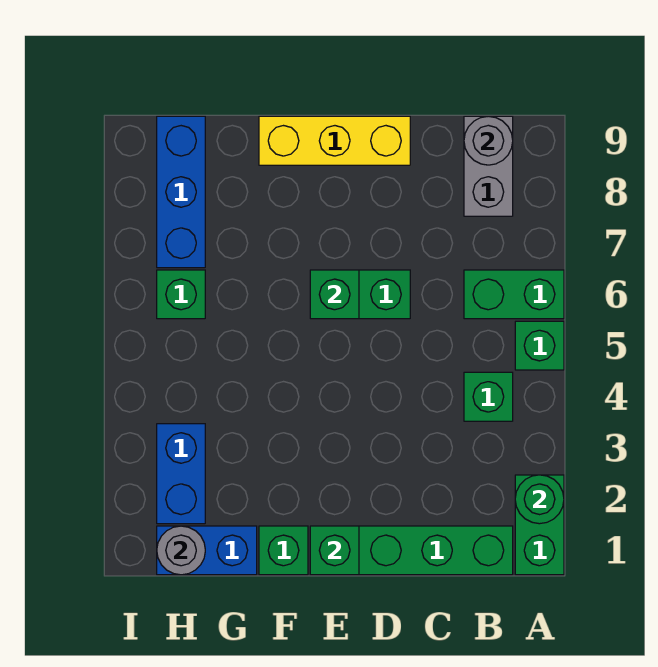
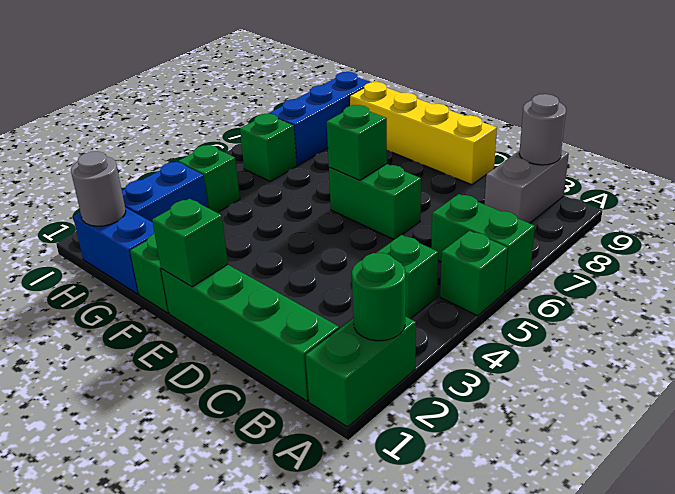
yellow brick D9:F9 level 1 -> yellow brick D9:G9 level 1
none -> green brick H4 level 1

